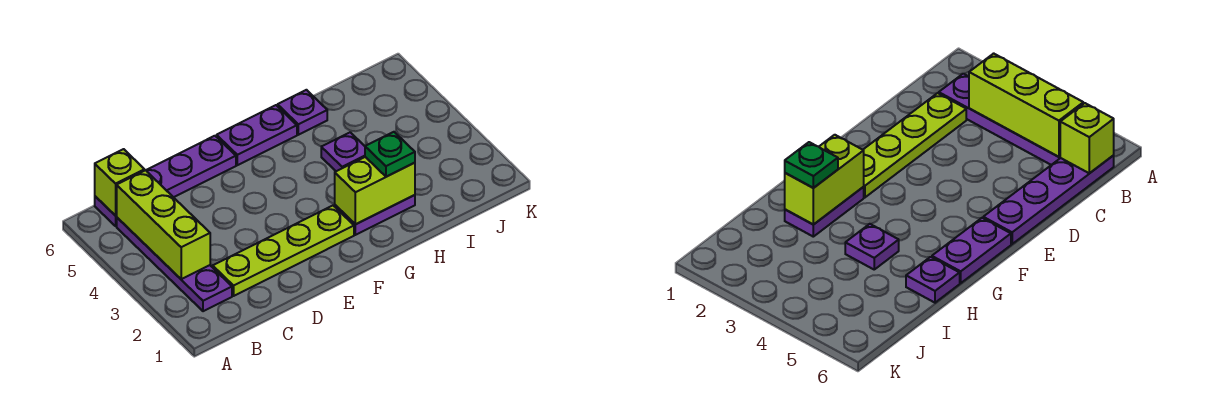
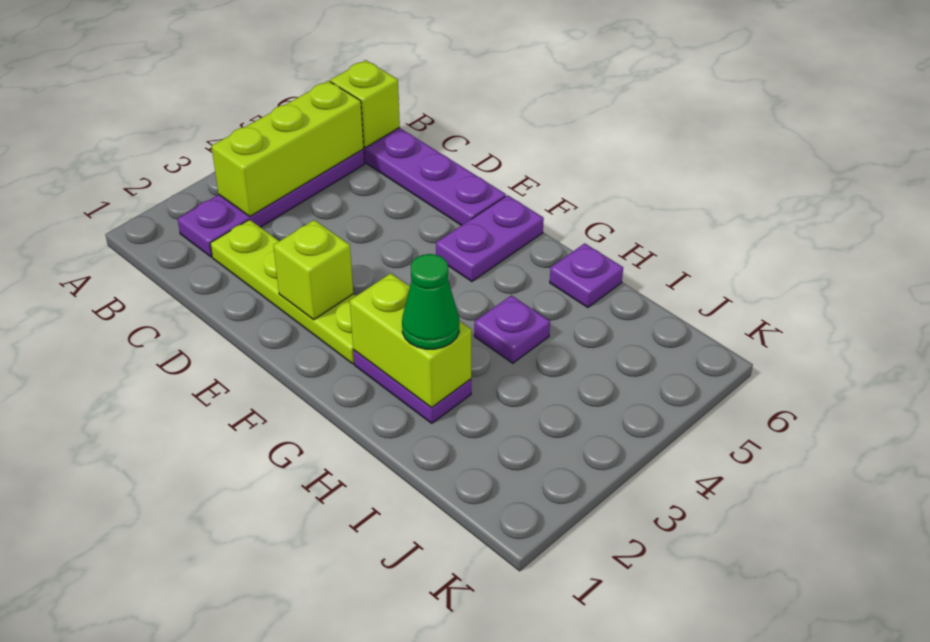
none -> lime brick E2 level 2
purple plate F6:G6 level 1 -> purple plate F5:F6 level 1
green plate H2 level 3 -> green cone H2 level 3

